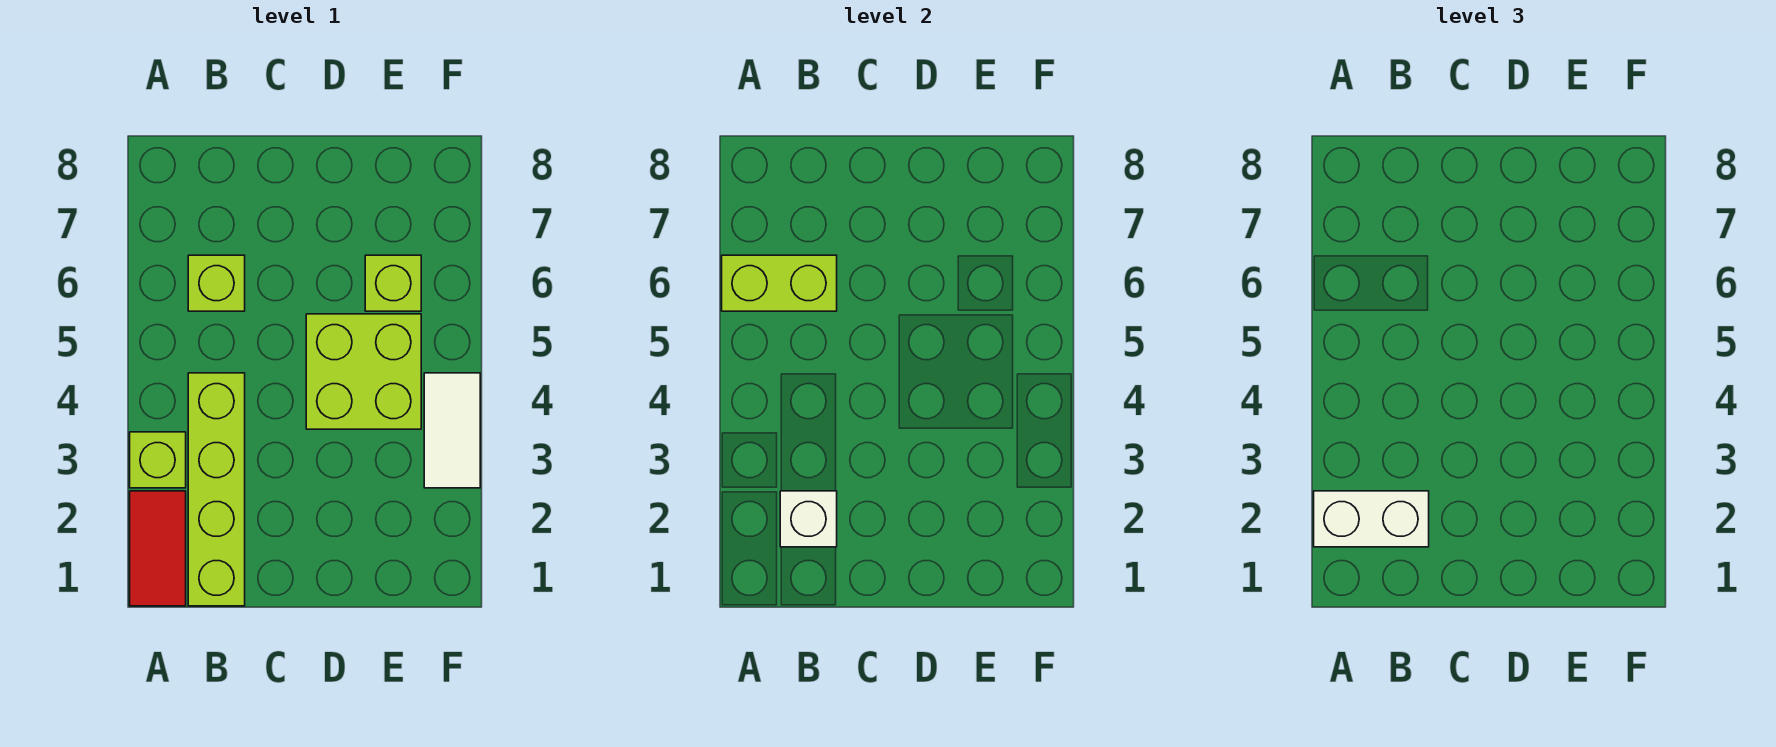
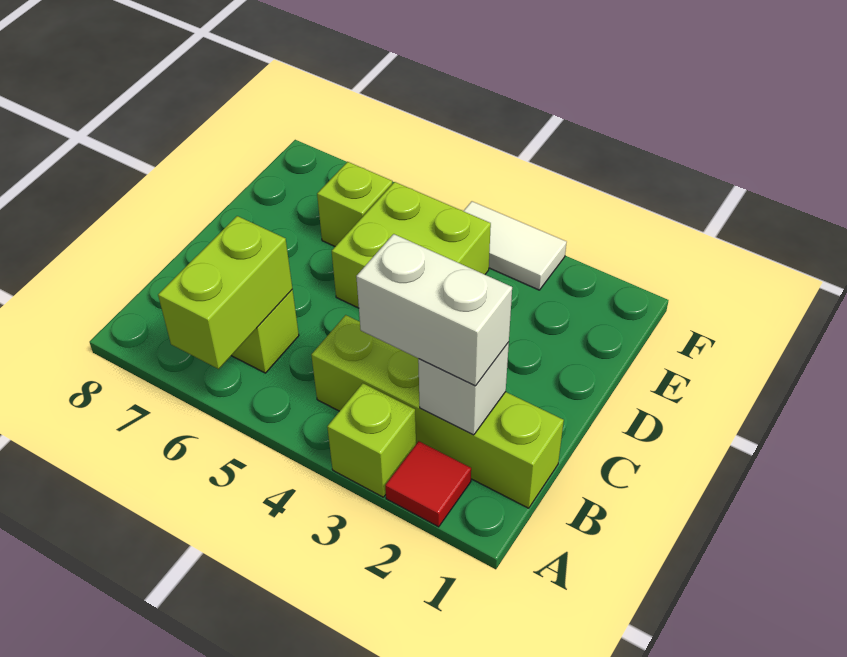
red tile A1:A2 level 1 -> red tile A2 level 1
white brick A2:B2 level 3 -> white brick B2:B3 level 3

